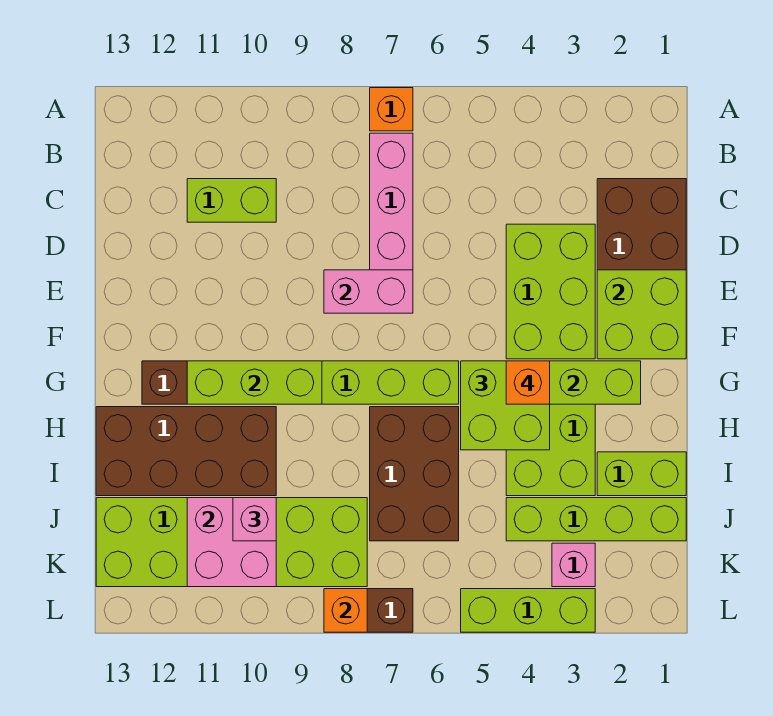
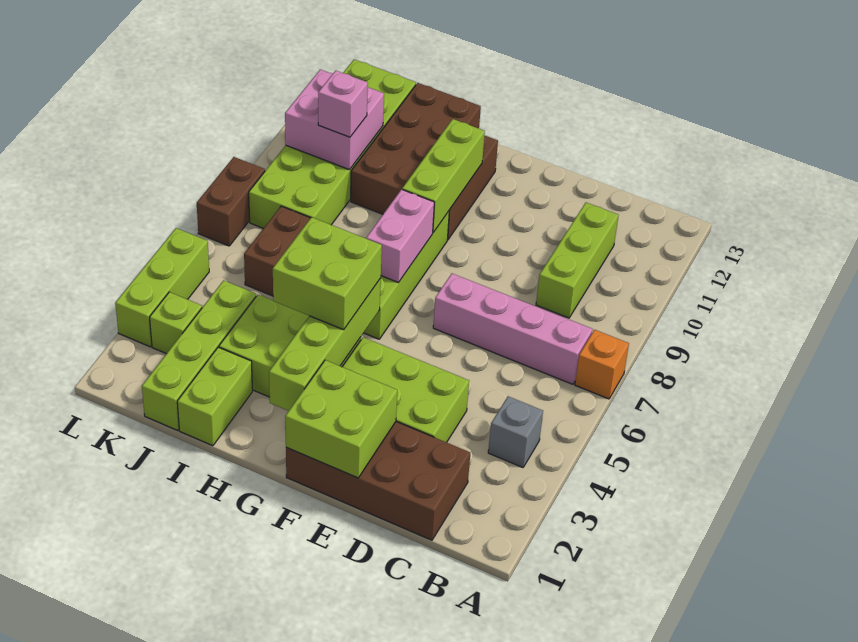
none -> grey brick B4 level 1
lime brick C10:C11 level 1 -> lime brick C9:C11 level 1
pink brick E7:E8 level 2 -> pink brick G7:G8 level 2
orange brick G4 level 4 -> none
pink brick K3 level 1 -> lime brick K3 level 1
orange brick L8 level 2 -> none

